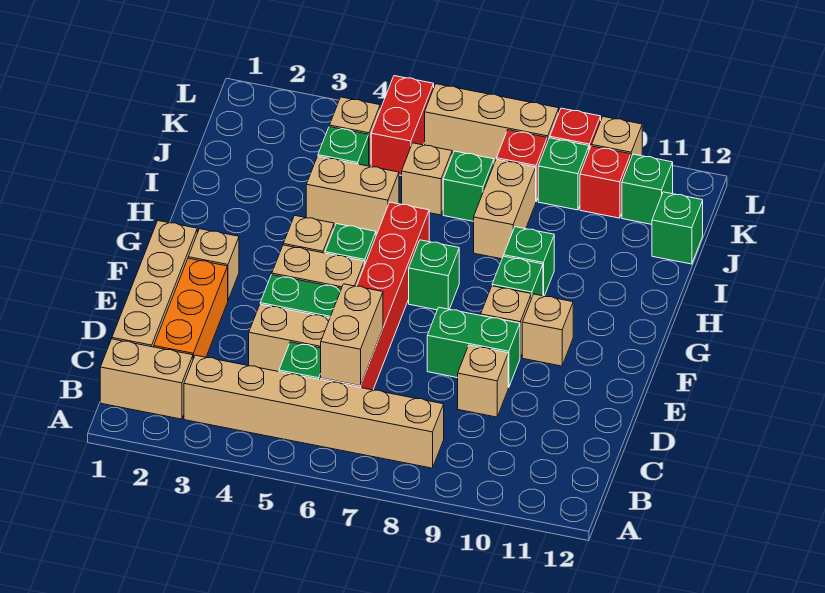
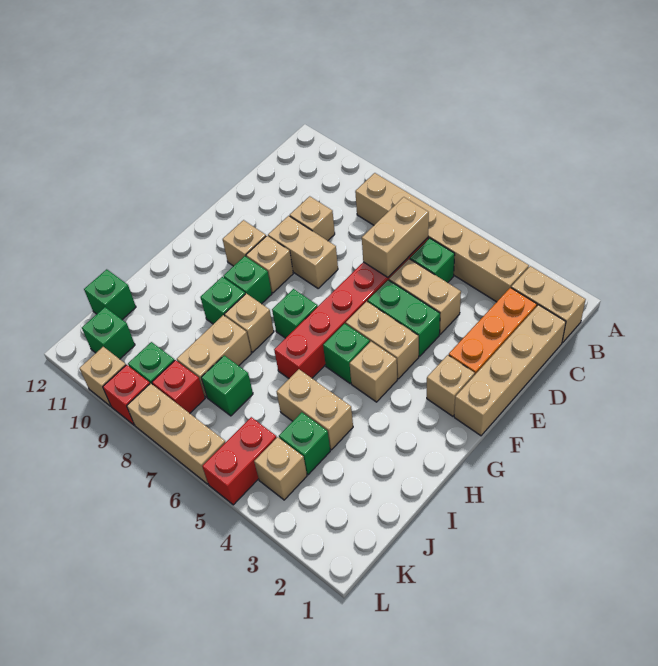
green brick E8:E9 level 1 -> tan brick E8:E9 level 1
tan brick J6 level 1 -> tan brick H8 level 1
red brick K10 level 1 -> none

